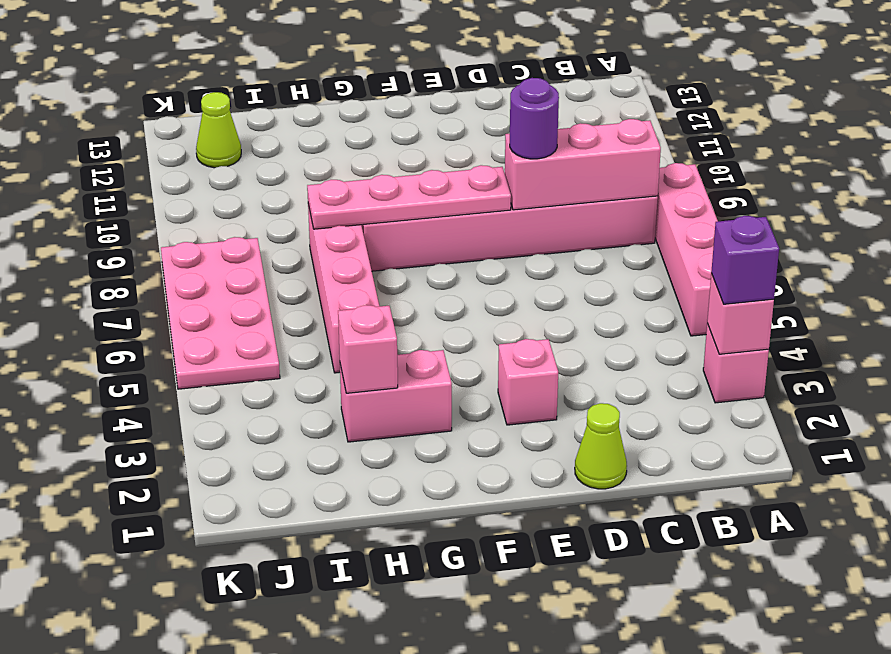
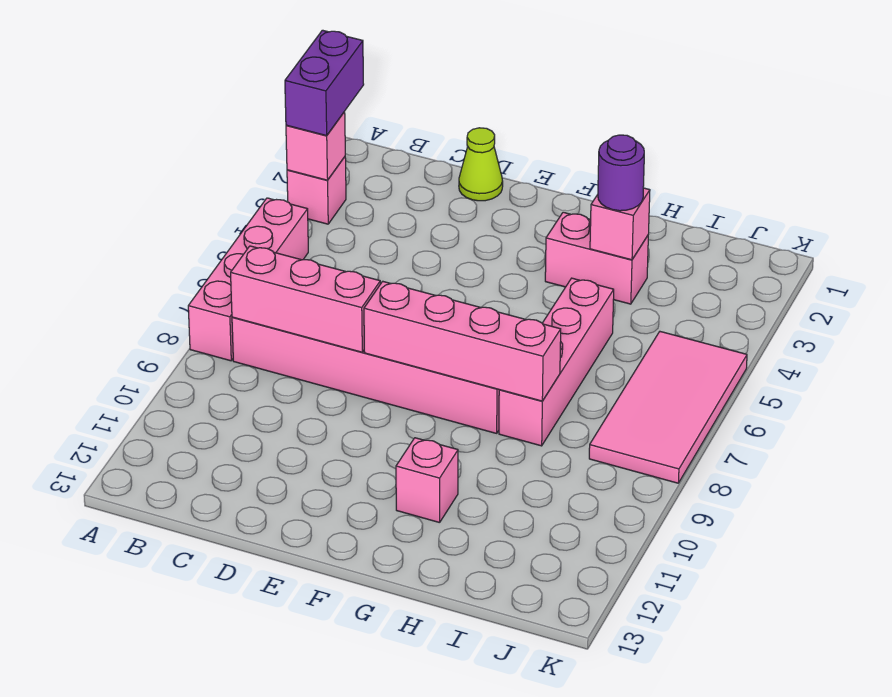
purple brick A3 level 3 -> purple brick A2:A3 level 3
purple round brick D8 level 3 -> purple round brick H3 level 3
pink brick E3 level 1 -> pink brick G11 level 1
pink plate E8:H8 level 2 -> pink brick E8:H8 level 2
pink plate J5:K8 level 1 -> pink tile J5:K8 level 1
lime cone J12 level 1 -> none

